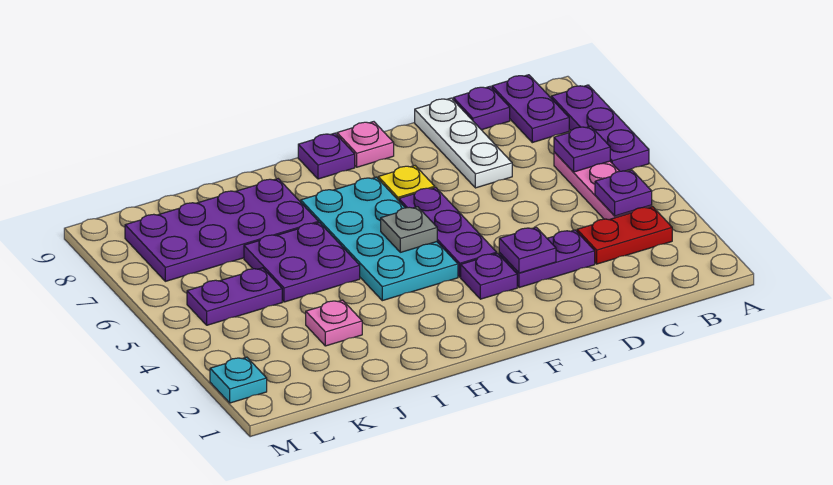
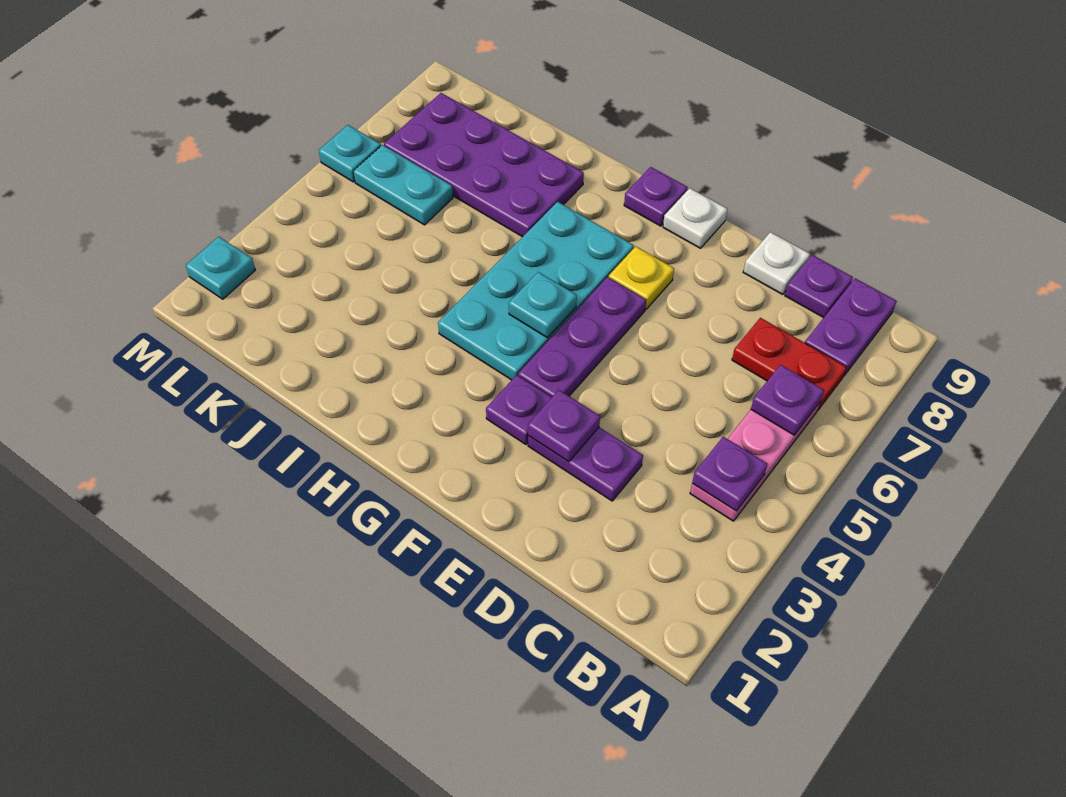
purple plate A6:A8 level 1 -> none
red plate B3:C3 level 1 -> red plate B7:C7 level 1
white plate D7:D9 level 1 -> white plate D9 level 1
pink plate F9 level 1 -> white plate F9 level 1
grey plate G5 level 2 -> cyan plate G5 level 2
purple plate I5:J6 level 1 -> none
pink plate J3 level 1 -> none
purple plate K5:L5 level 1 -> none
none -> cyan plate K6:L6 level 1
none -> cyan plate M6 level 1

